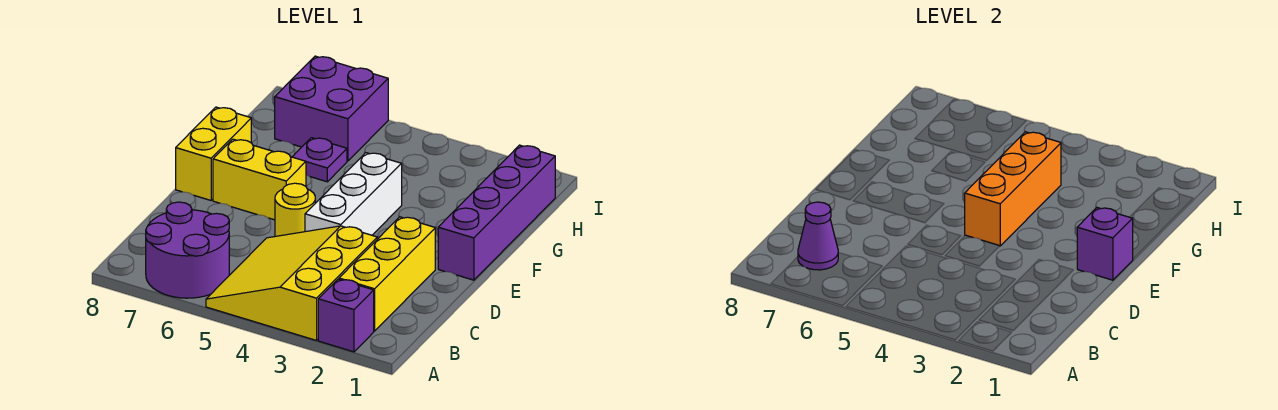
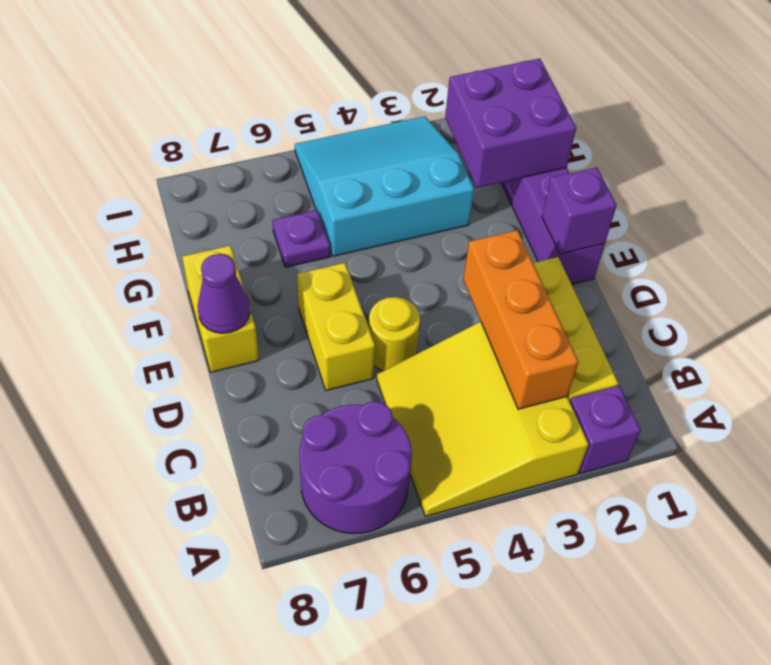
purple cone B7 level 2 -> purple cone E8 level 2
white brick D4:F4 level 1 -> none
orange brick E4:G4 level 2 -> orange brick B3:D3 level 2
yellow brick E6:E7 level 1 -> yellow brick D6:E6 level 1
none -> cyan slope G3:I5 level 1 top G
purple brick H6:I7 level 1 -> purple brick G1:H2 level 2

